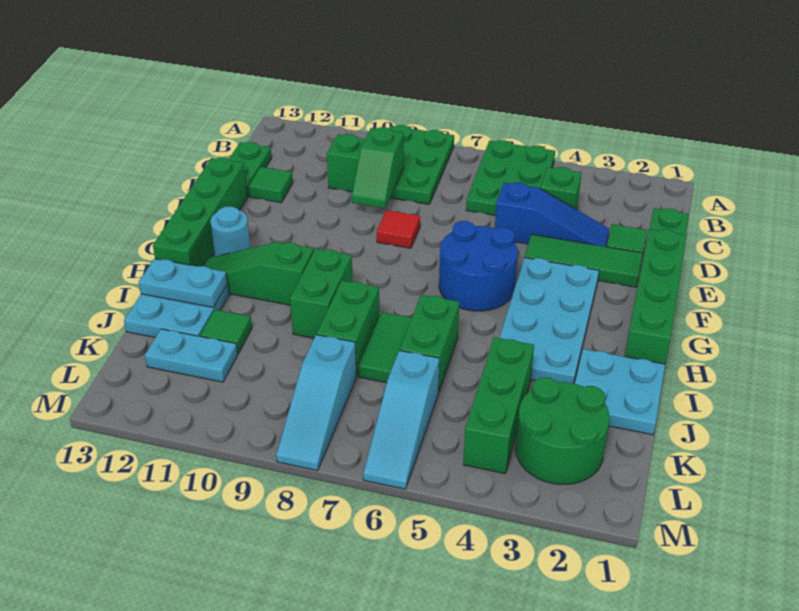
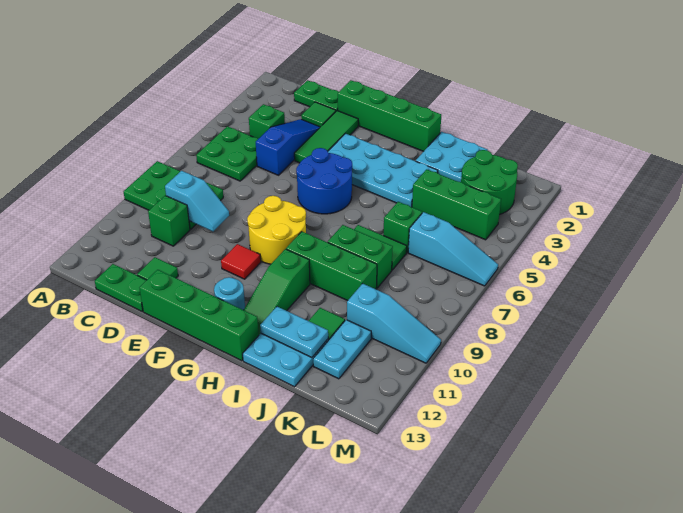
green plate A5:C6 level 1 -> green plate B5:C6 level 1
green slope C9:D9 level 2 top C -> cyan slope C9:D9 level 2 top C
red tile E8 level 1 -> red tile F10 level 1
none -> yellow round brick F8:G9 level 1
green brick H9:I9 level 1 -> green brick H9:J9 level 1
green brick I6:J6 level 1 -> green brick J6 level 1
cyan plate I12:I13 level 2 -> cyan plate I12:J12 level 2
cyan slope K8:M8 level 1 top K -> cyan slope K10:M10 level 1 top K

